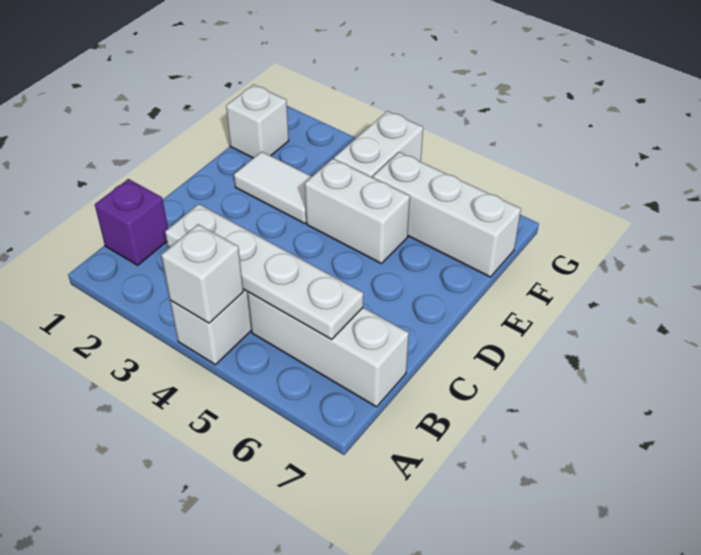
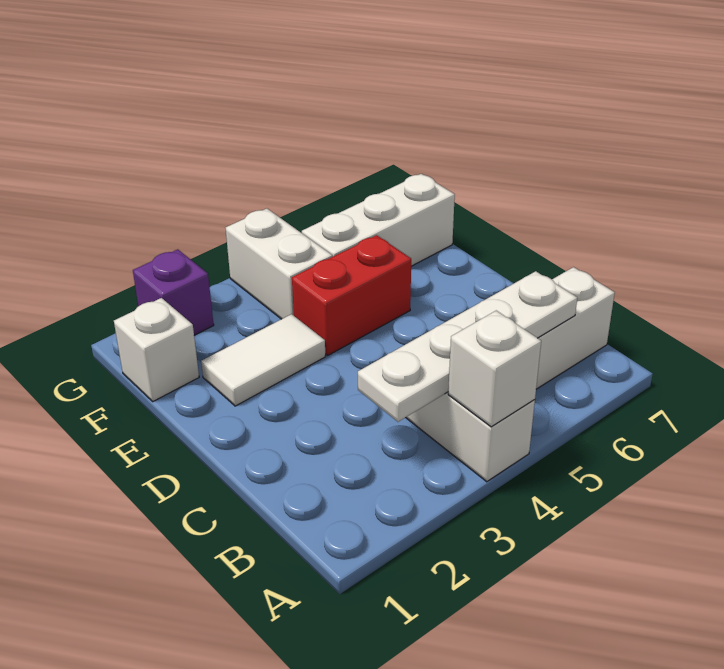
purple brick B1 level 1 -> purple brick G2 level 1
white brick E4:E5 level 1 -> red brick E4:E5 level 1

